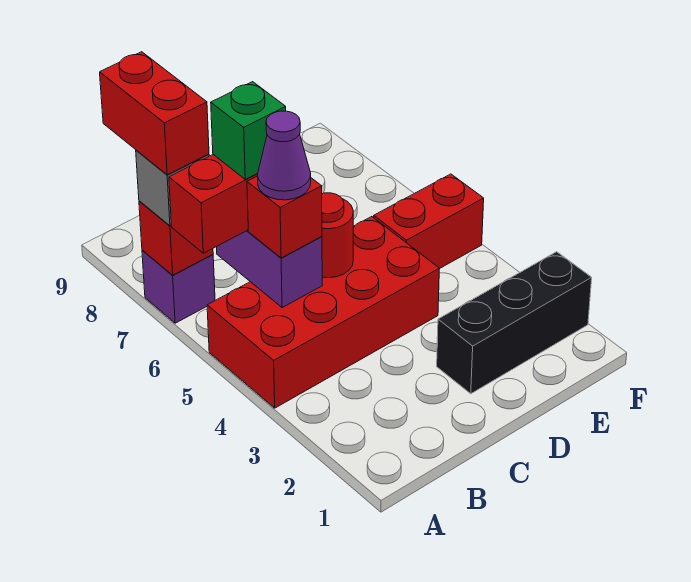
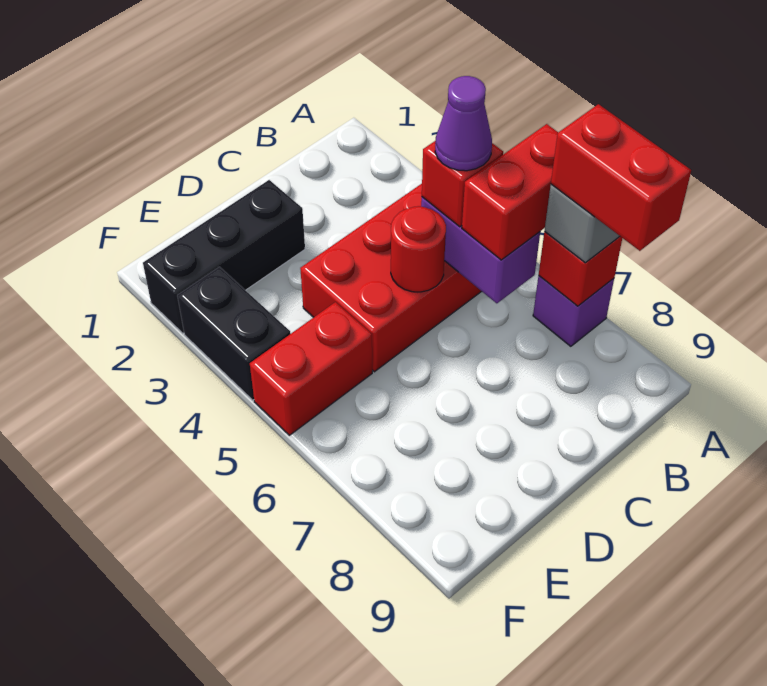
green brick B6 level 4 -> none
none -> black brick F3:F4 level 1

